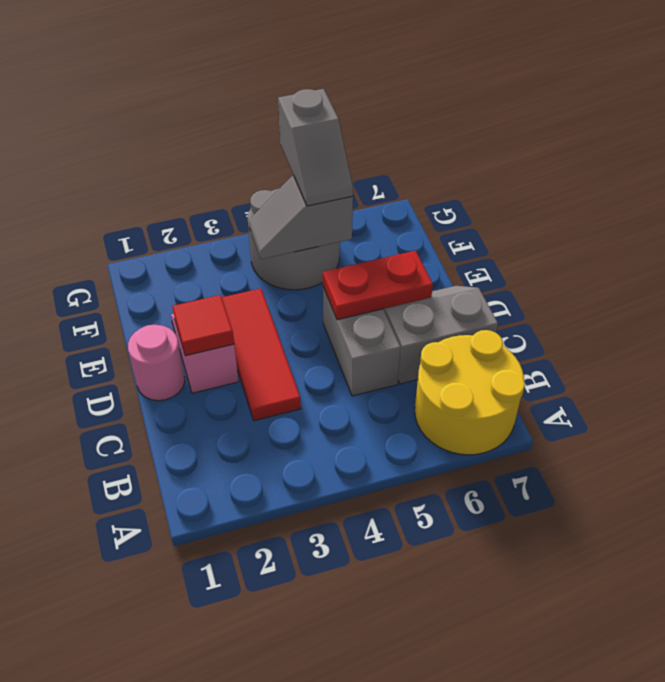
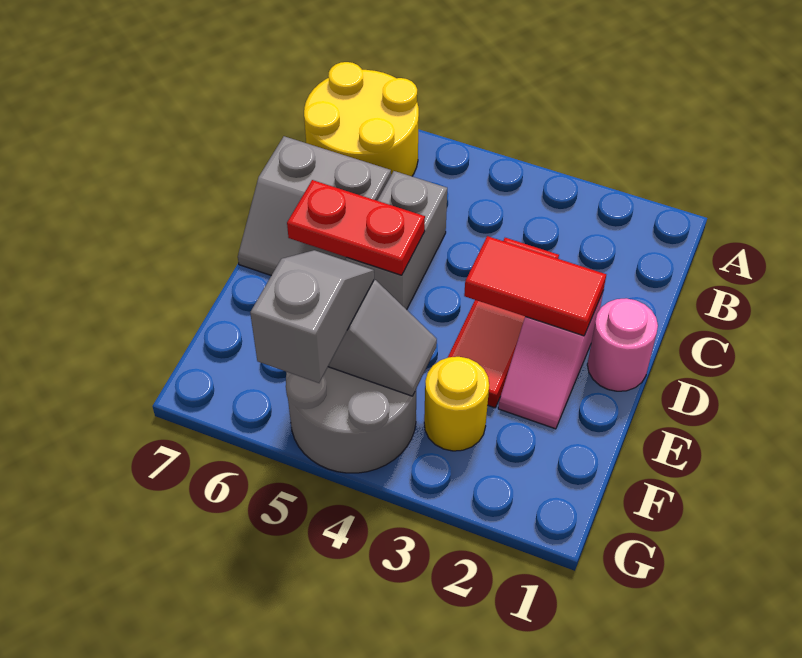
red tile D2 level 2 -> red tile D2:D3 level 2
none -> yellow round brick F3 level 1

